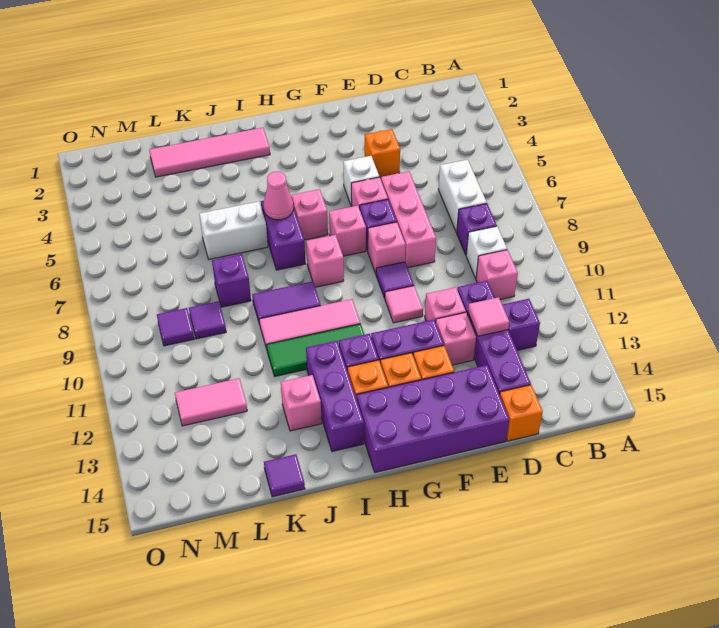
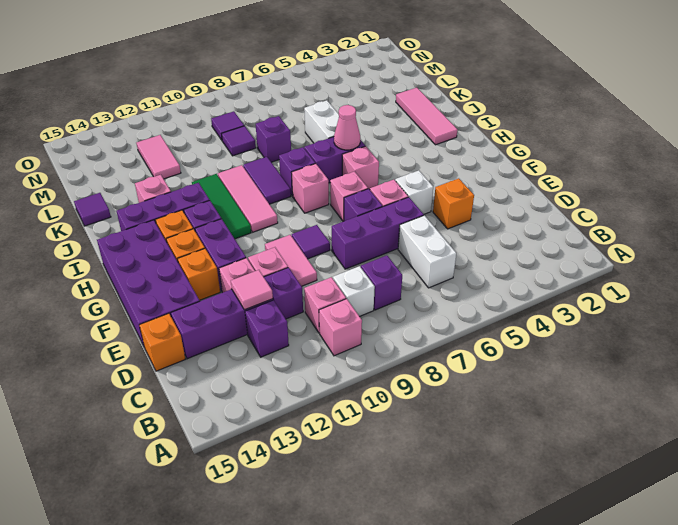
white brick C6:C7 level 1 -> white brick C6:D6 level 1
pink brick E6:E8 level 1 -> purple brick E6:E8 level 1
pink brick F8 level 1 -> pink brick B10 level 1
pink tile F10 level 1 -> pink tile E10:F10 level 1
pink tile I2:L2 level 1 -> pink tile I2:K2 level 1
none -> purple brick I8 level 1

